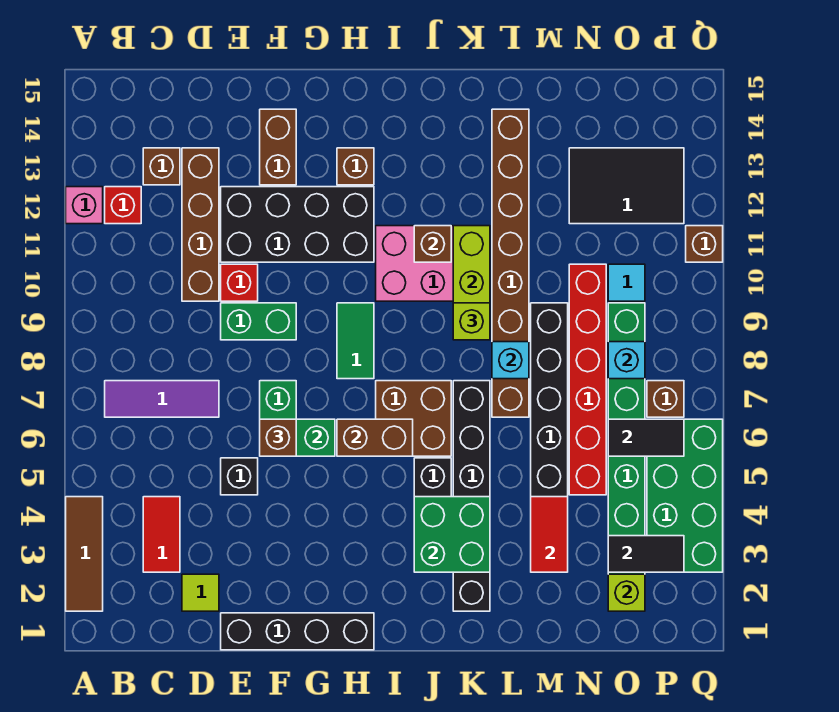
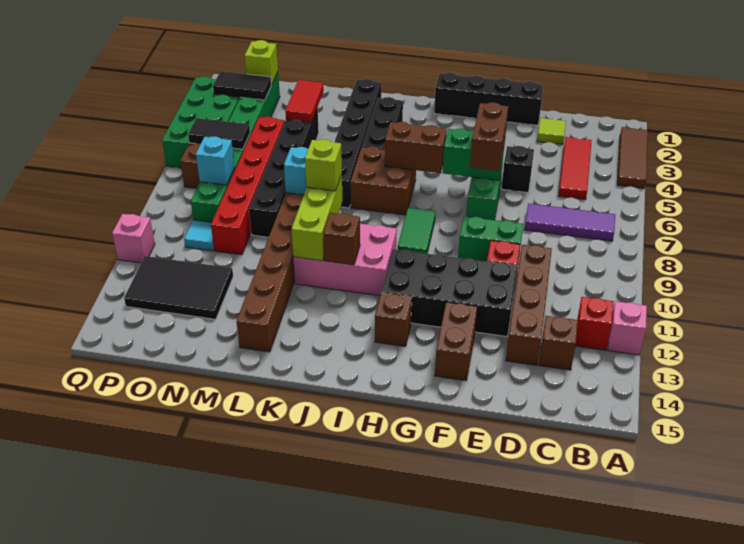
red tile C3:C4 level 1 -> red tile C3:C5 level 1
brown brick F6 level 3 -> brown brick F6:F7 level 3
green brick J3:K4 level 2 -> none
brown brick Q11 level 1 -> pink brick Q11 level 1

